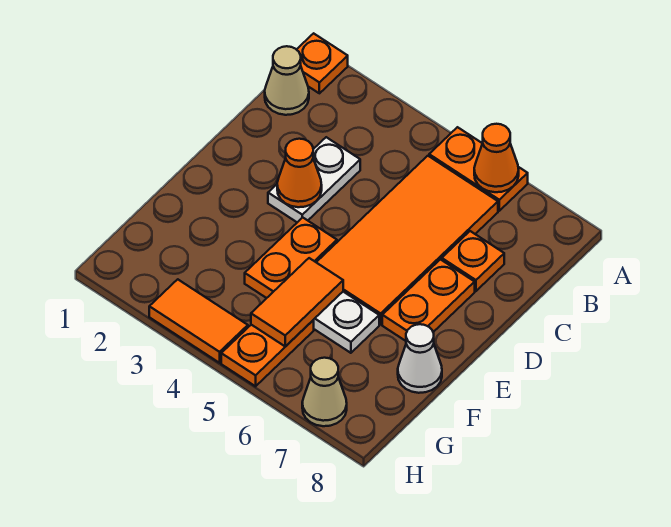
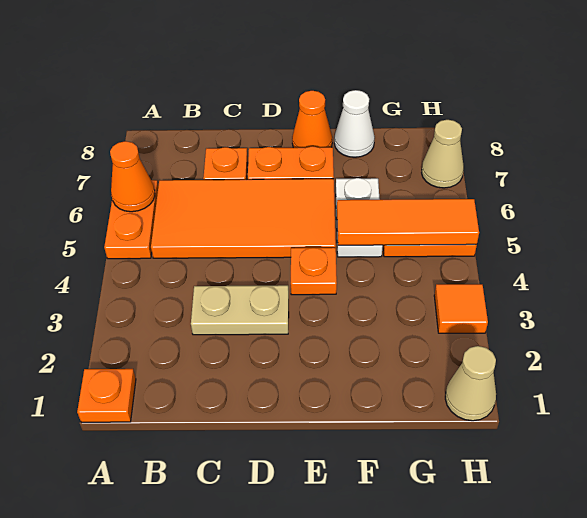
tan cone B1 level 1 -> tan cone H1 level 1
white plate C3:D3 level 1 -> tan plate C3:D3 level 1
orange cone D3 level 2 -> orange cone E8 level 1
orange plate E4:F4 level 1 -> orange plate E4 level 1
orange tile F5:G5 level 2 -> orange tile F5:H5 level 2
orange tile H3:H4 level 1 -> orange tile H3 level 1

